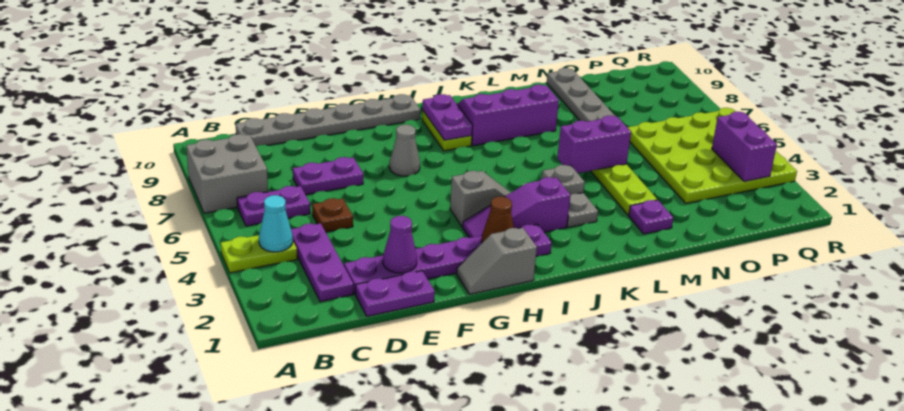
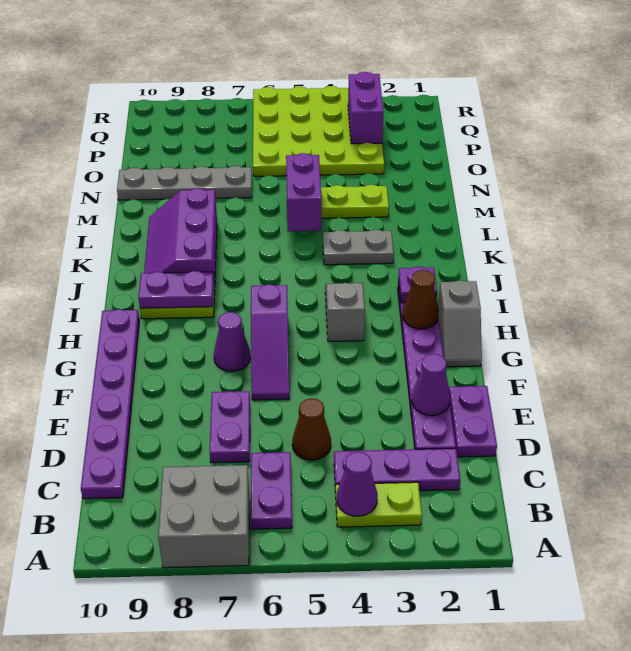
lime plate A4:B4 level 1 -> lime plate B3:B4 level 1
cyan cone B4 level 2 -> purple cone B4 level 2
grey plate C10:H10 level 1 -> purple plate C10:H10 level 1
brown plate D5 level 1 -> brown cone D5 level 1
grey cone G7 level 1 -> purple cone G7 level 1
purple slope H3:J3 level 1 top J -> purple slope F6:H6 level 1 top H
grey plate K4 level 2 -> none
purple plate M2 level 1 -> purple plate I2 level 2
purple brick Q3:Q4 level 2 -> purple brick P3:Q3 level 2

